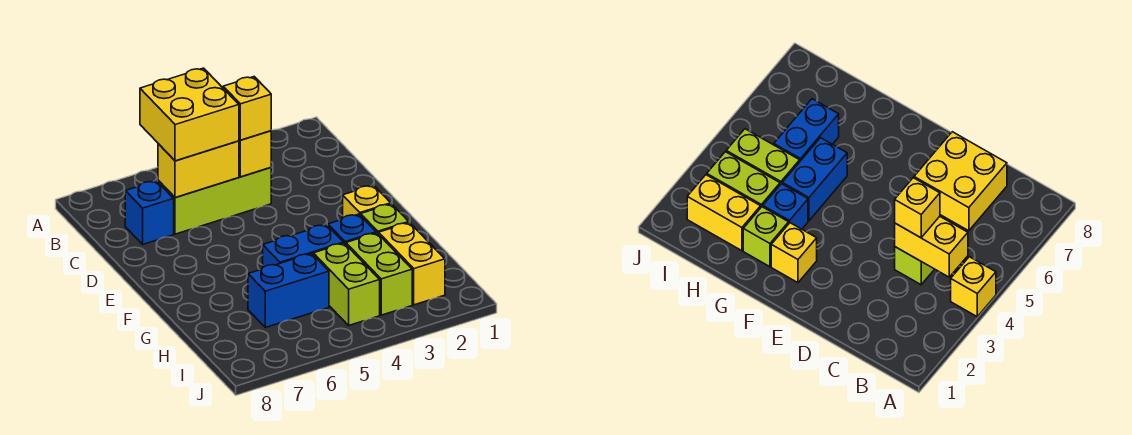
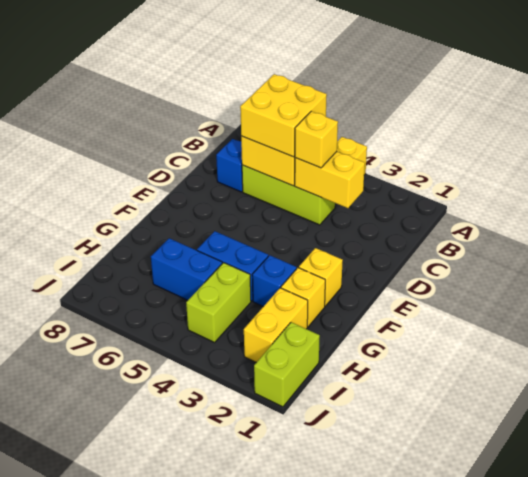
yellow brick B4:C4 level 2 -> yellow brick C3:C4 level 2
lime brick G2 level 1 -> yellow brick G2 level 1
lime brick H3:I3 level 1 -> lime brick I1:J1 level 1

